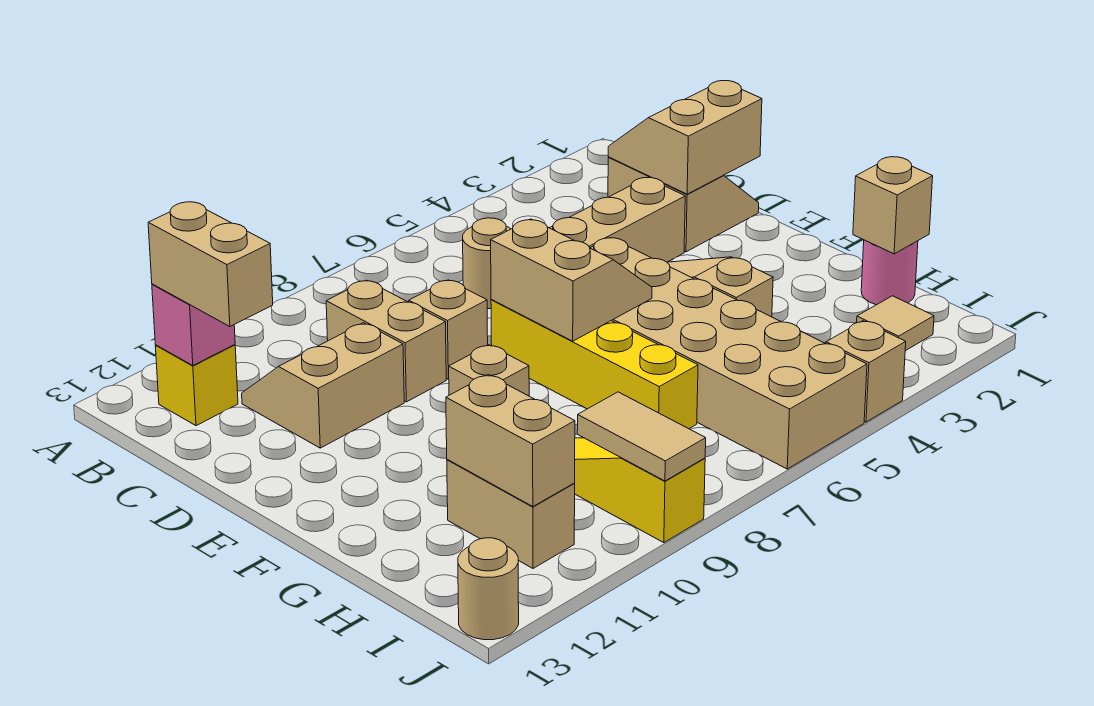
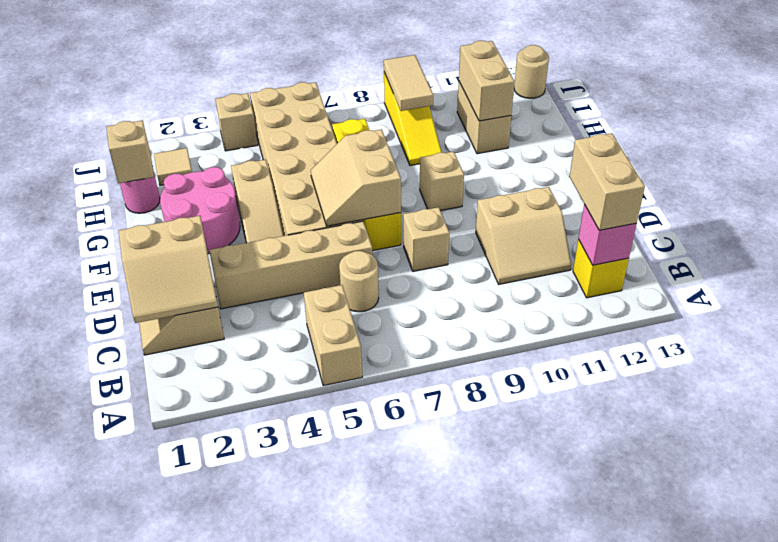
tan brick C9:D9 level 1 -> tan brick A5:B5 level 1
none -> pink round brick F2:G3 level 1

